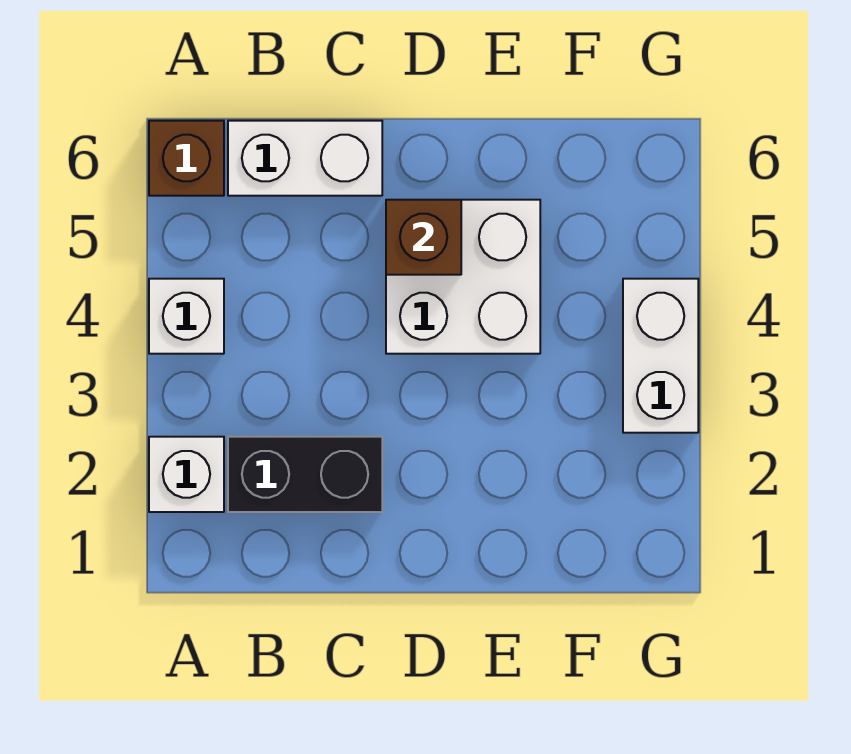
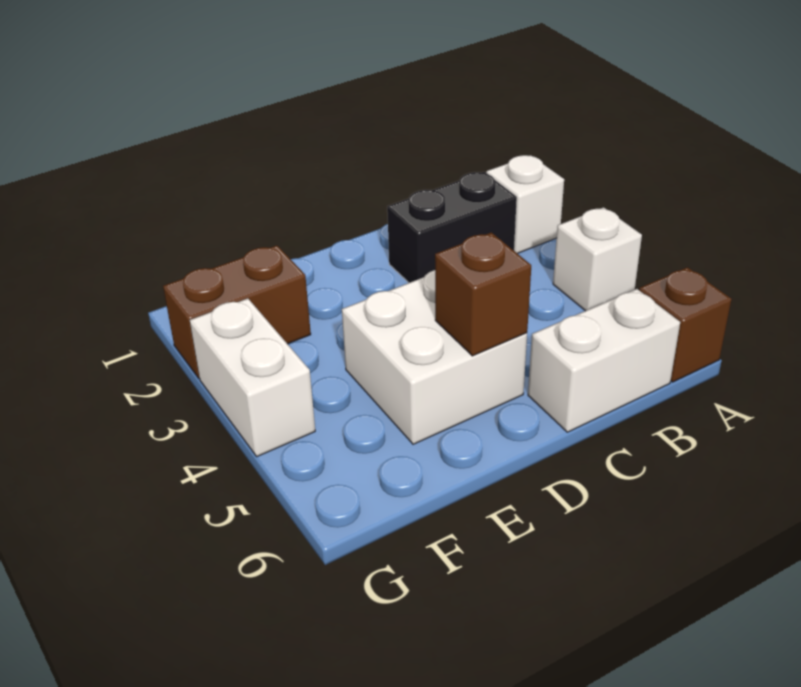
none -> brown brick F2:G2 level 1

